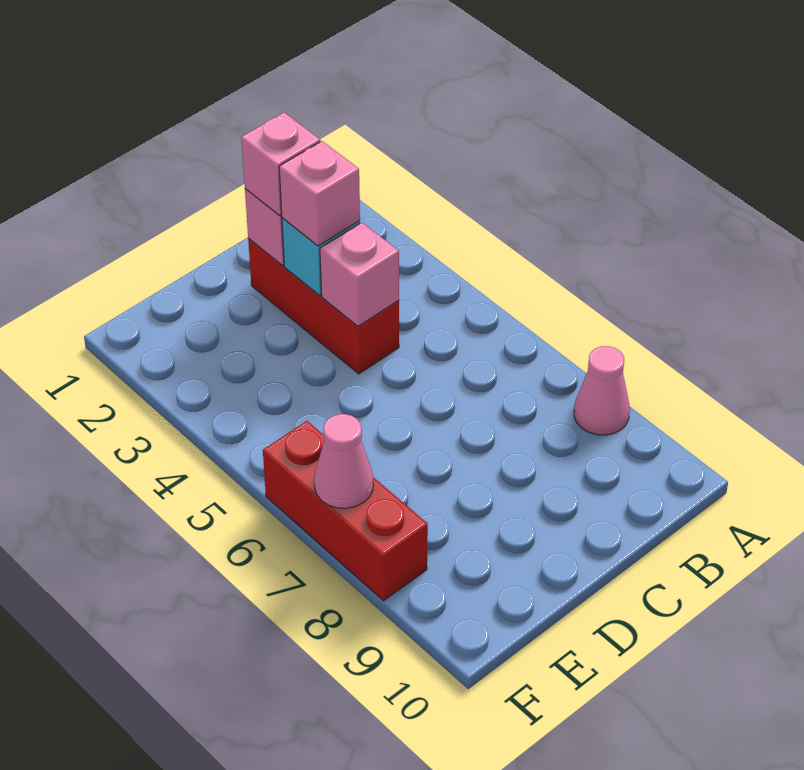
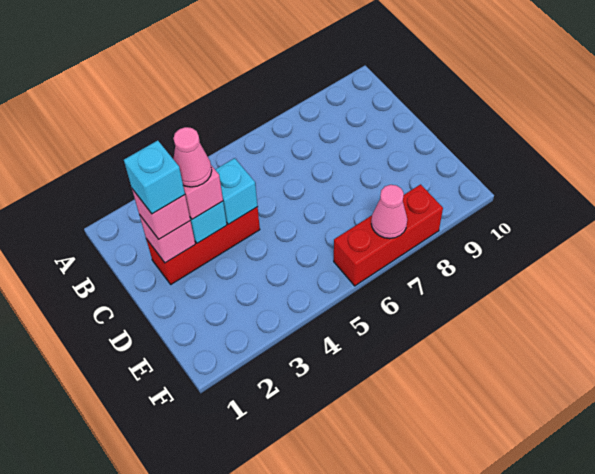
pink cone A8 level 1 -> pink cone C3 level 4
none -> cyan brick C2 level 4
pink brick C4 level 2 -> cyan brick C4 level 2

